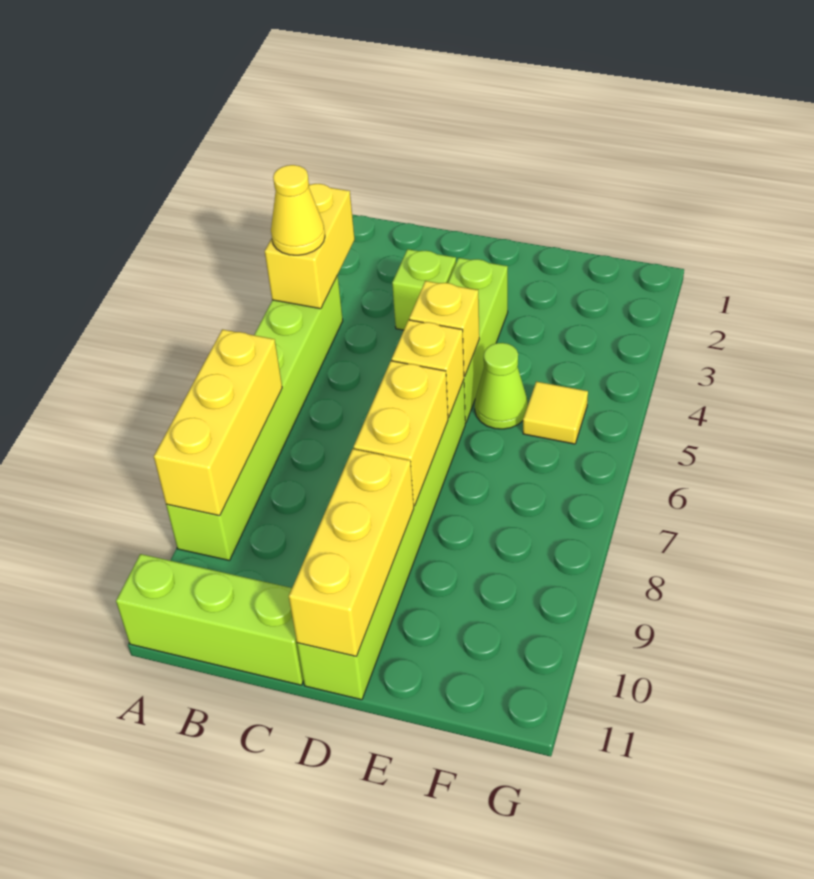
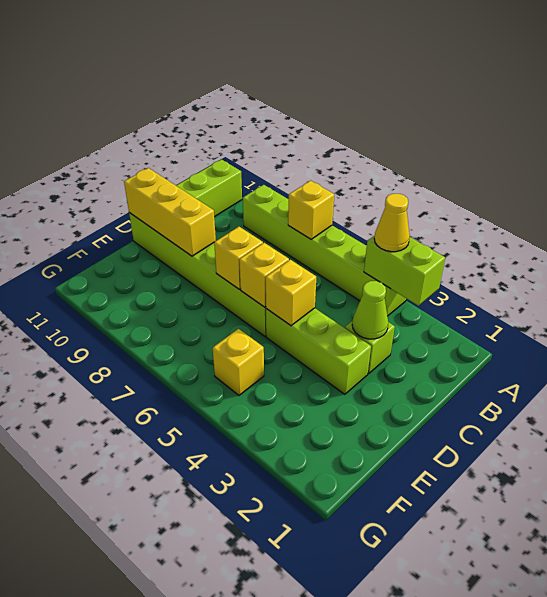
yellow brick A3:A4 level 2 -> lime brick A3:A4 level 2
yellow brick A7:A9 level 2 -> yellow brick A7 level 2
yellow brick D7:D8 level 2 -> yellow brick D7 level 2
lime cone E5 level 1 -> lime cone C3 level 2
yellow tile F5 level 1 -> yellow brick F5 level 1

